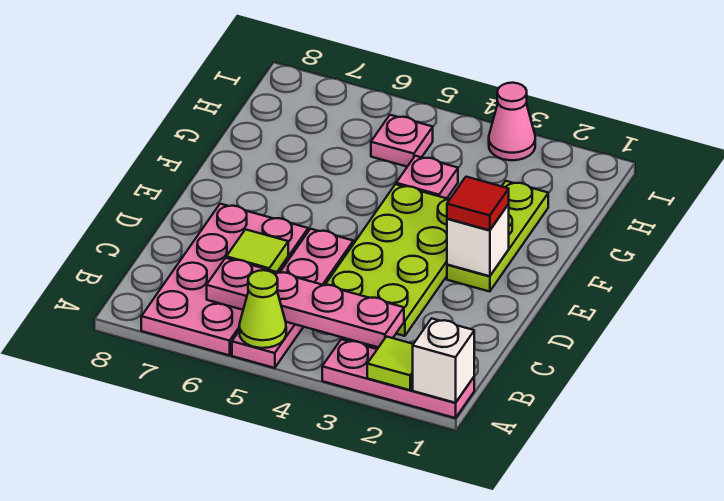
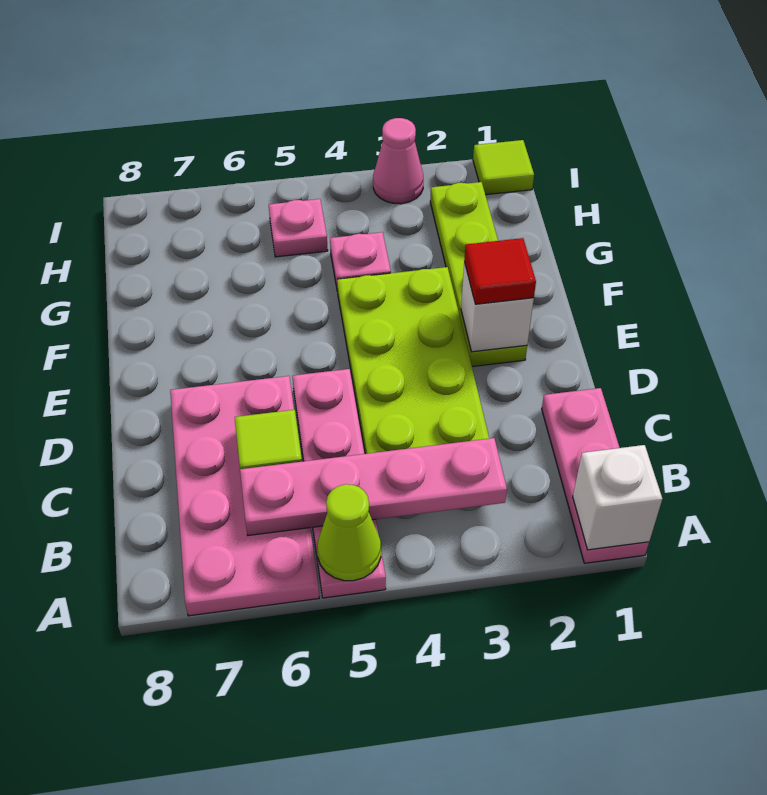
pink plate A1:A3 level 1 -> pink plate A1:C1 level 1
lime tile A2 level 2 -> lime tile I1 level 1
lime plate E2:G2 level 1 -> lime plate E2:H2 level 1

